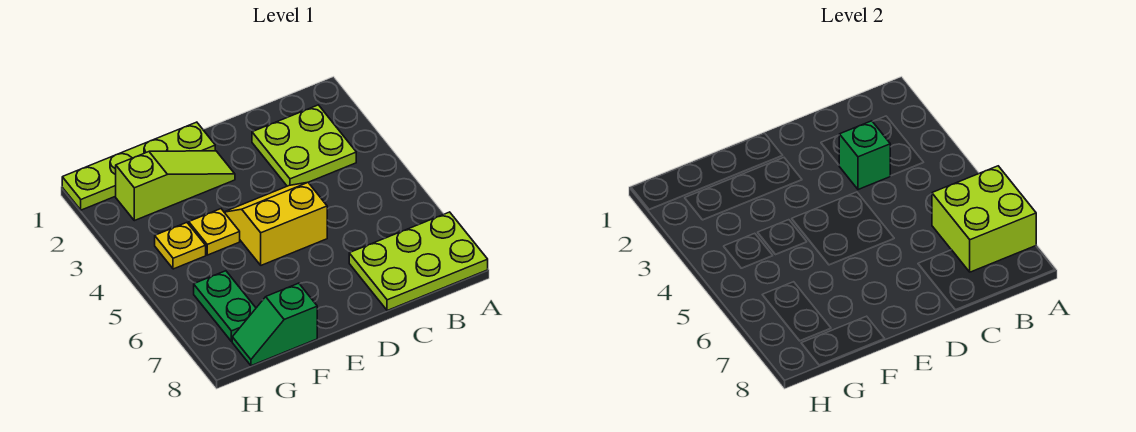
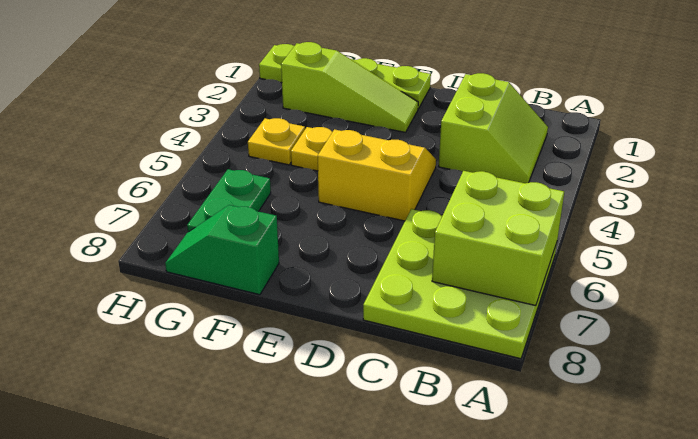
lime plate A7:C8 level 1 -> lime plate A6:C8 level 1
lime plate B2:C3 level 1 -> lime slope B2:C3 level 1 top C
green brick C3 level 2 -> none

